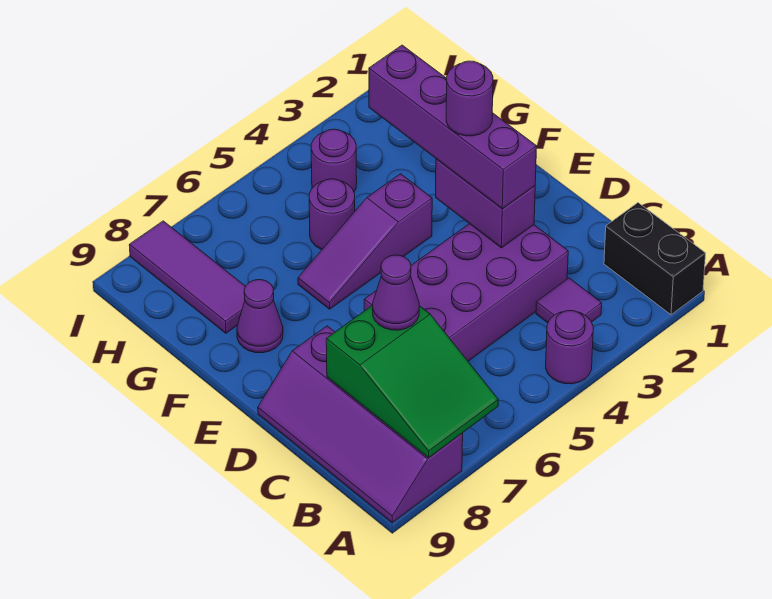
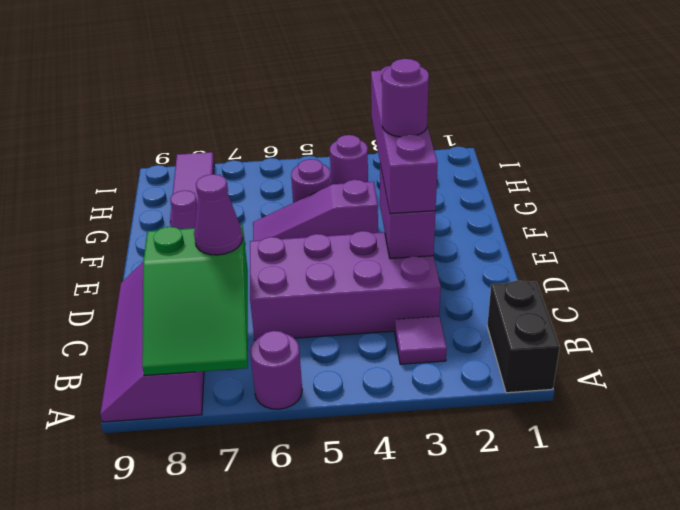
purple round brick A4 level 1 -> purple round brick A6 level 1

